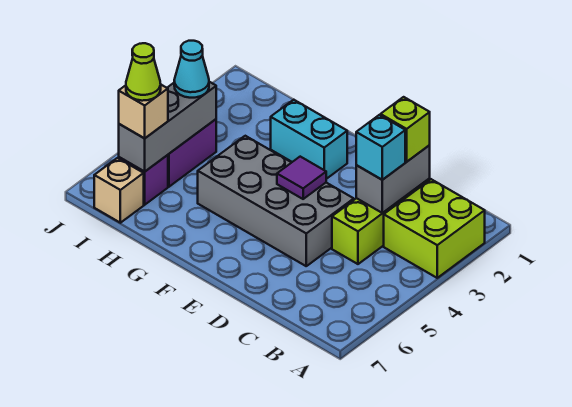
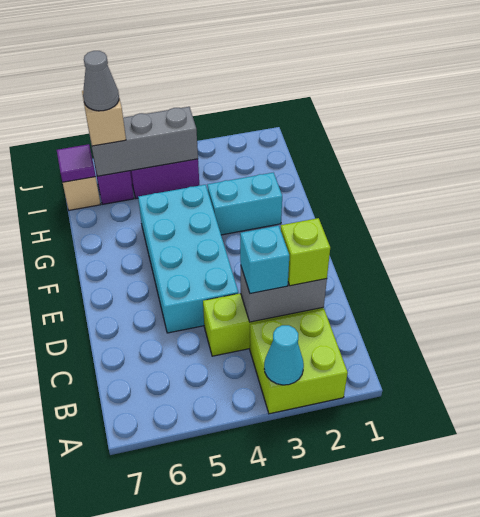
grey brick D4:G5 level 1 -> cyan brick D4:G5 level 1
purple tile E4 level 2 -> purple tile I7 level 2
cyan brick F2:G2 level 1 -> cyan brick G2:G3 level 1
cyan cone I4 level 3 -> cyan cone A3 level 2
lime cone I6 level 4 -> grey cone I6 level 4

